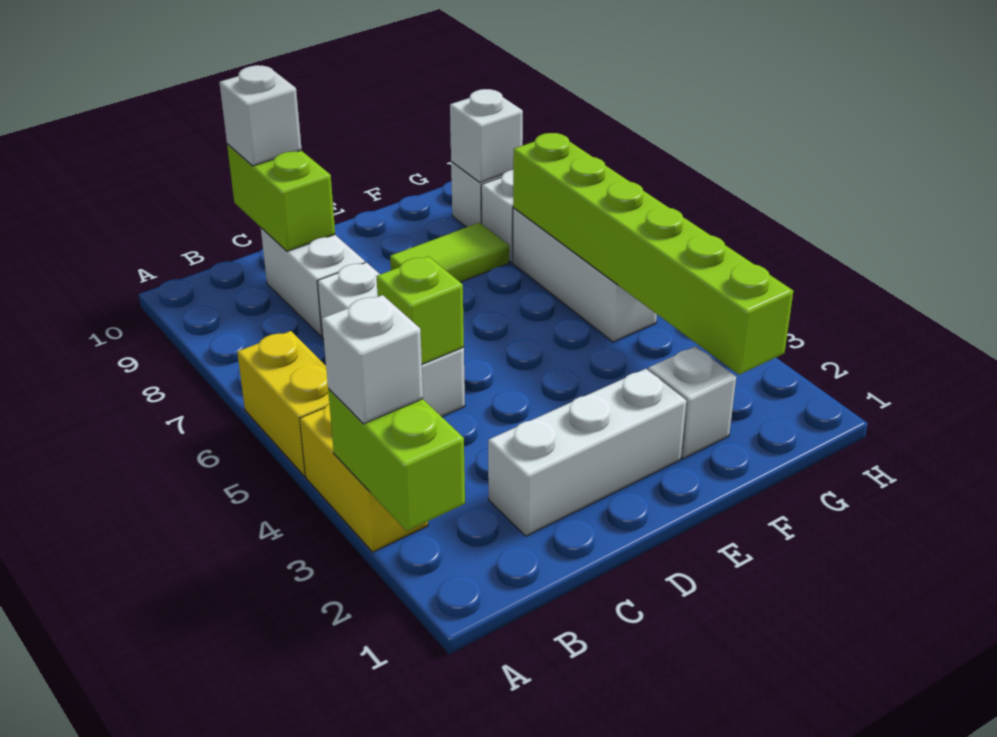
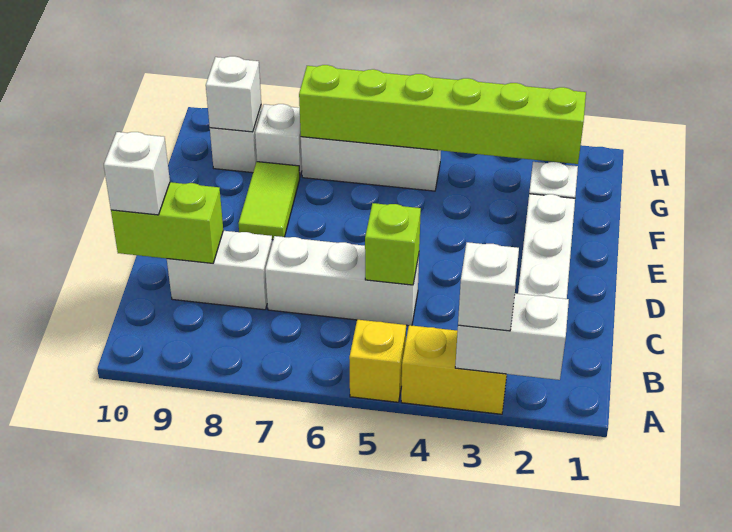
lime brick A2:A3 level 2 -> white brick A2:A3 level 2
yellow brick A5:A6 level 1 -> yellow brick A5 level 1

